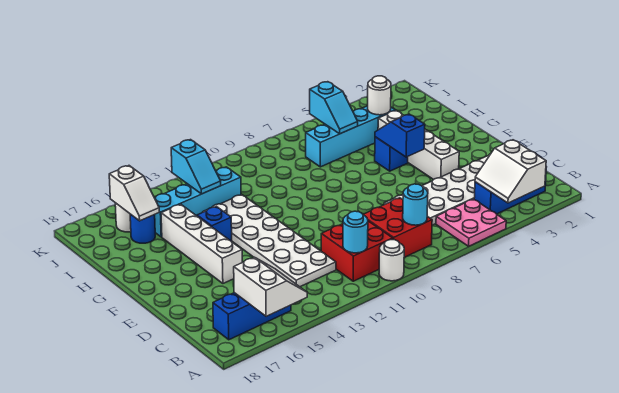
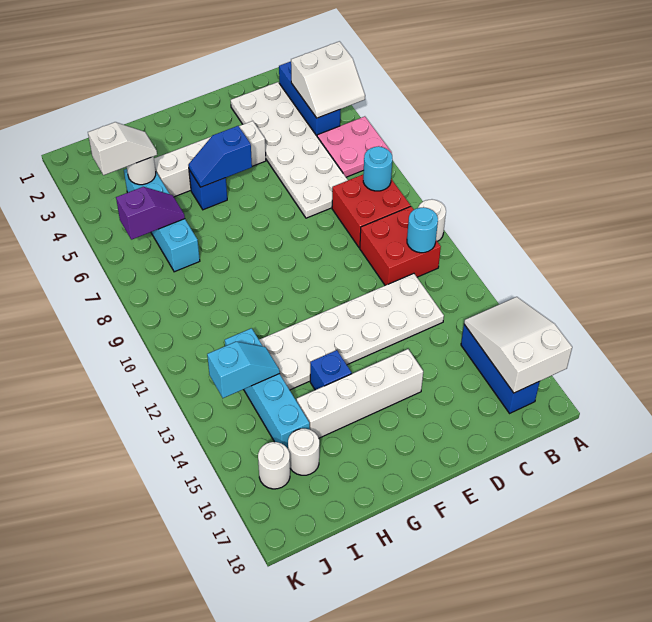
white slope A15:B16 level 2 top 16 -> white slope A15:B17 level 2 top 17
cyan slope I6:J6 level 2 top J -> purple slope I6:J6 level 2 top J
blue round brick I16 level 1 -> white round brick I16 level 1
white slope I16:J16 level 2 top J -> white slope I4:J4 level 3 top J

